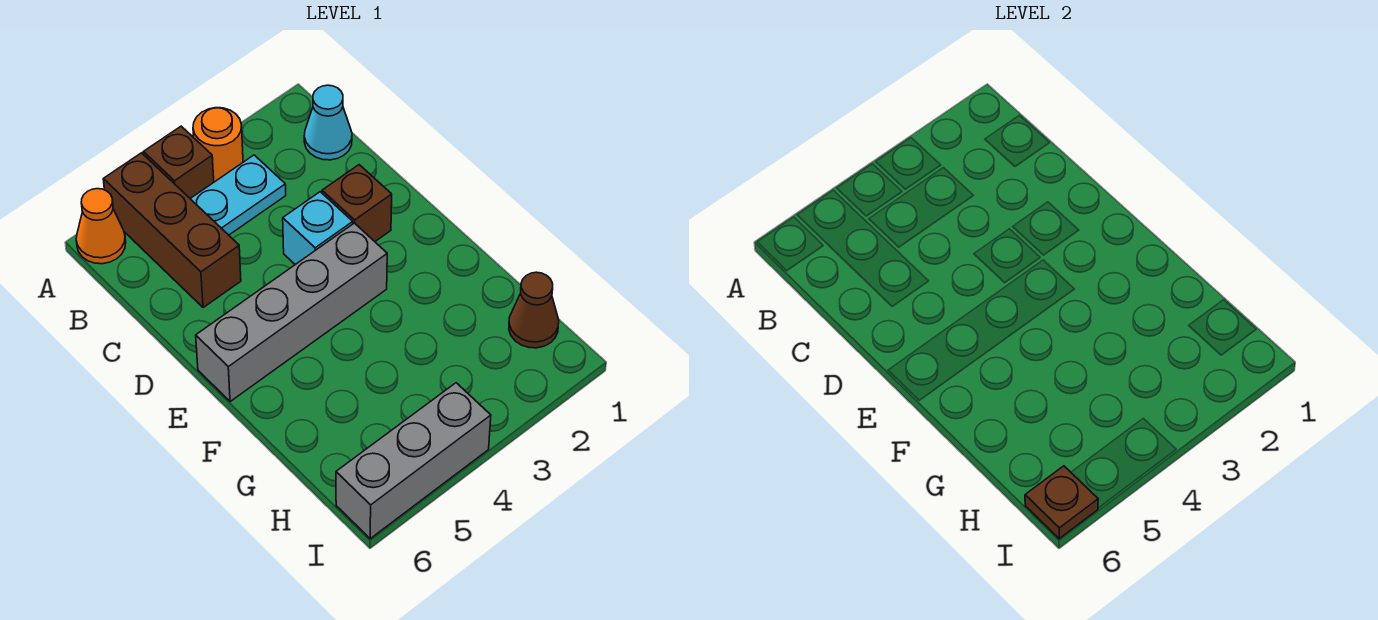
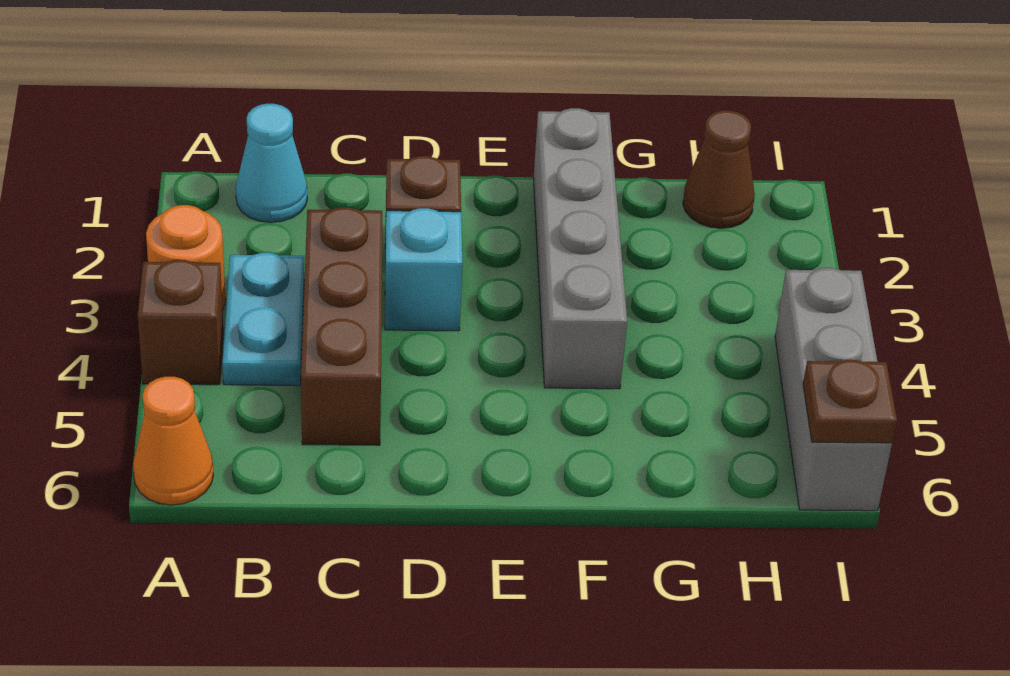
brown brick A5:C5 level 1 -> brown brick C3:C5 level 1
grey brick E3:E6 level 1 -> grey brick F1:F4 level 1

